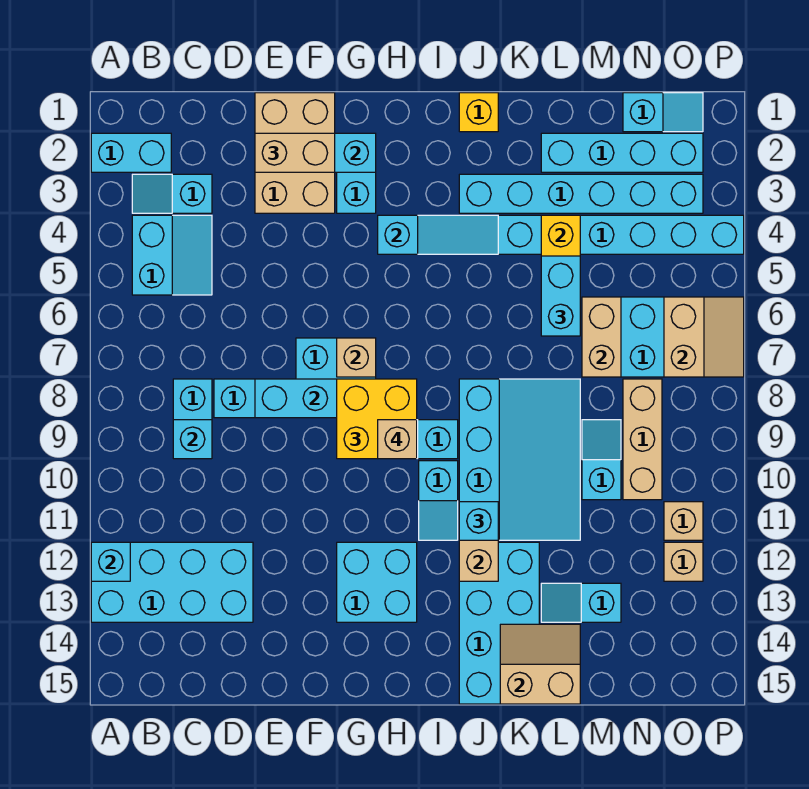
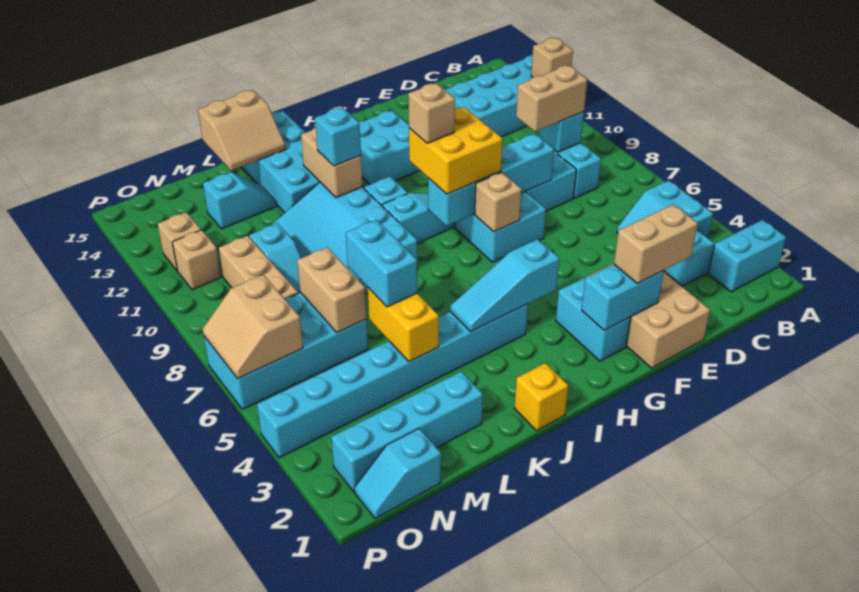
cyan brick A12 level 2 -> tan brick A12 level 2
none -> tan brick C9:D9 level 3
cyan brick J3:O3 level 1 -> none

